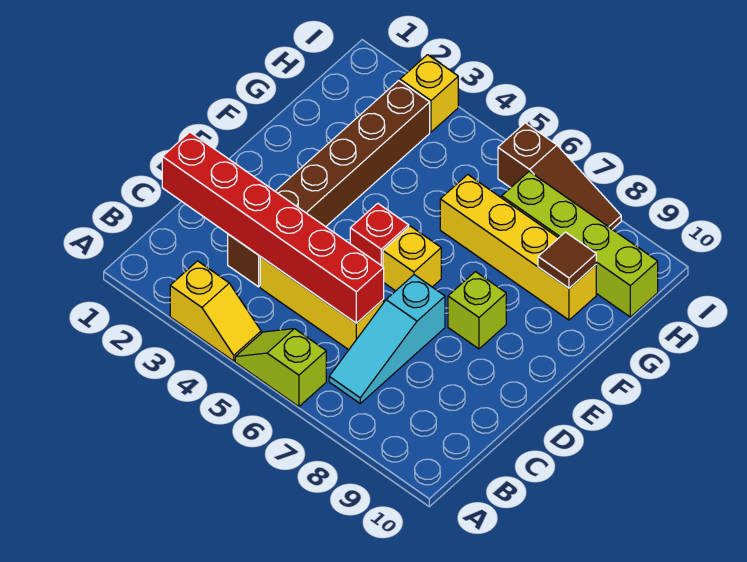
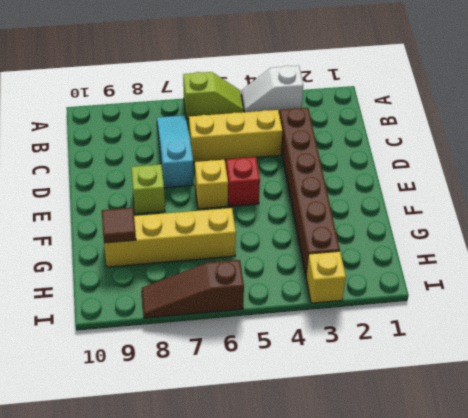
yellow slope A3:A4 level 1 top 3 -> white slope A3:A4 level 1 top 3
red brick C1:C6 level 2 -> none
lime brick H7:H10 level 1 -> none

